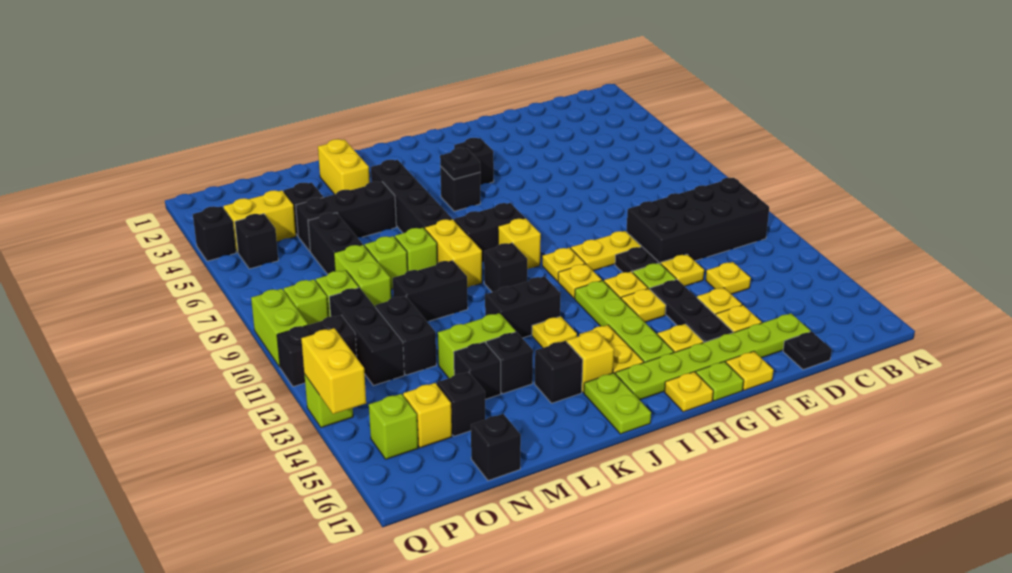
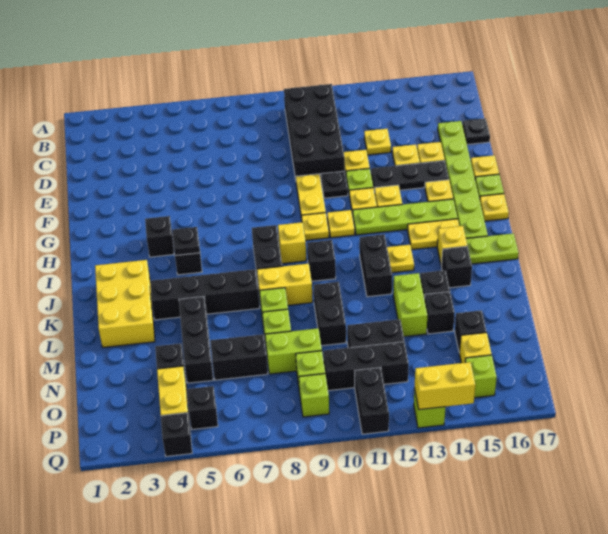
yellow brick L2:L3 level 1 -> yellow brick J2:L3 level 1
black brick N17 level 1 -> none
lime brick Q9:Q10 level 1 -> none

